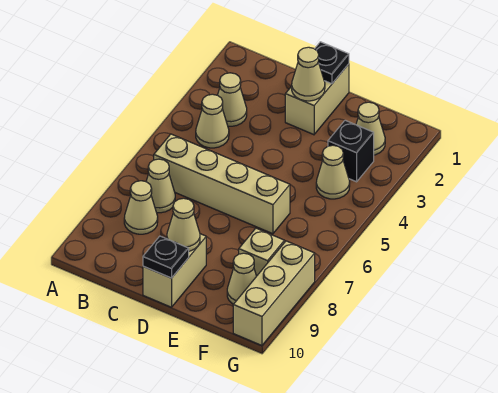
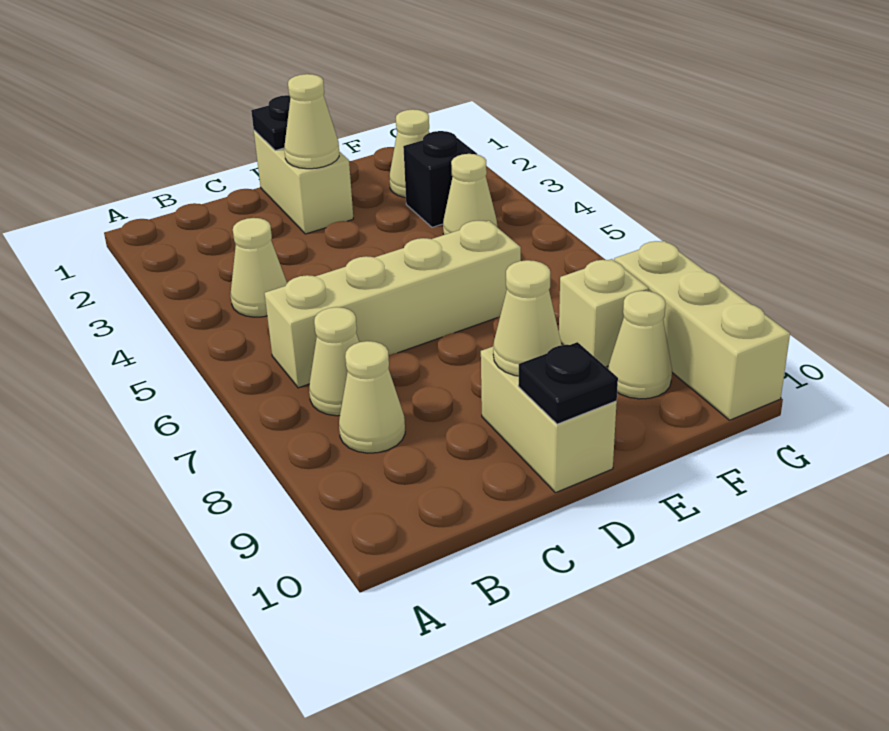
tan cone B3 level 1 -> none

